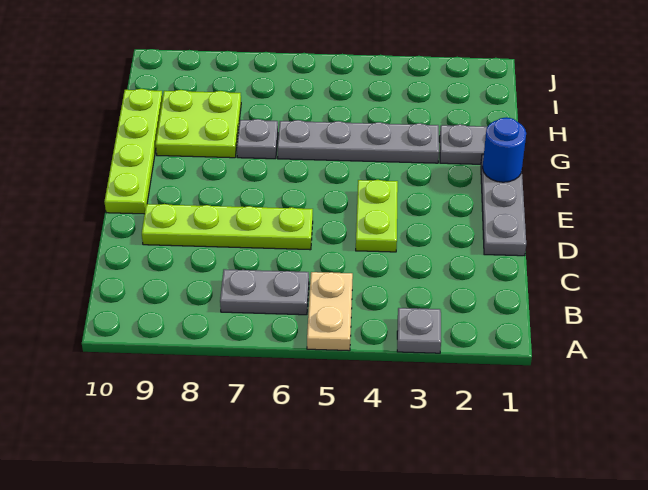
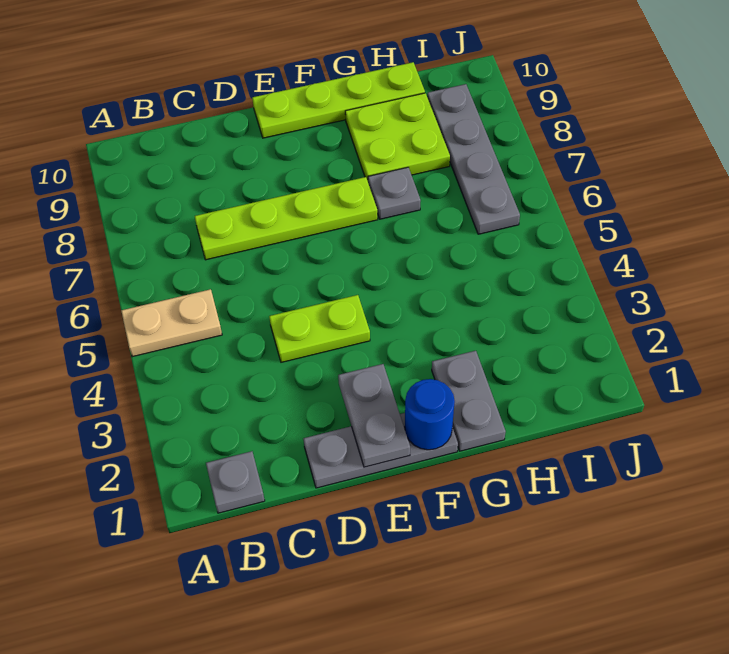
grey plate A3 level 1 -> grey plate B1 level 1
grey plate B6:B7 level 1 -> grey plate E1:E2 level 2
lime plate D6:D9 level 1 -> lime plate C7:F7 level 1
grey plate G3:G6 level 1 -> grey plate I6:I9 level 1

